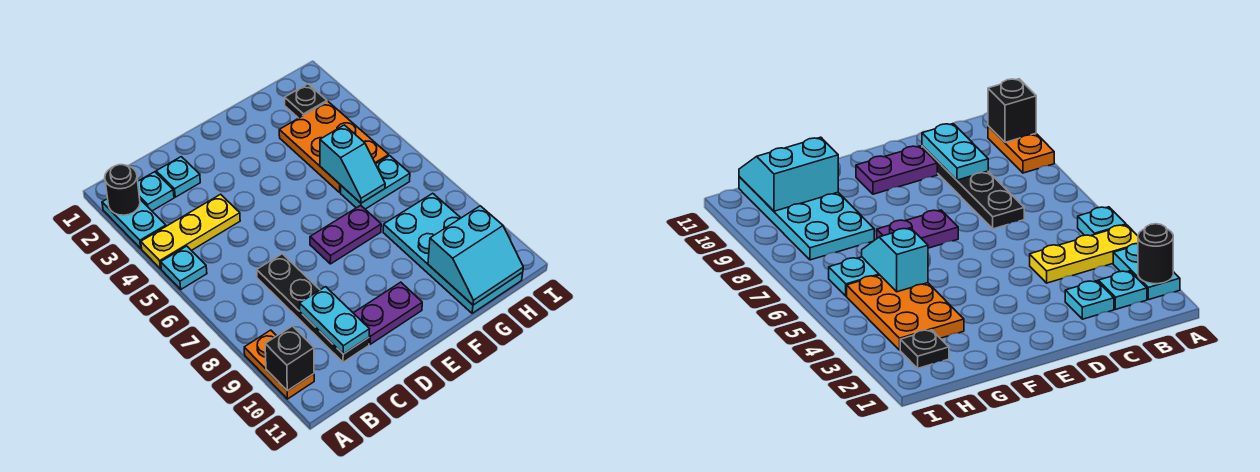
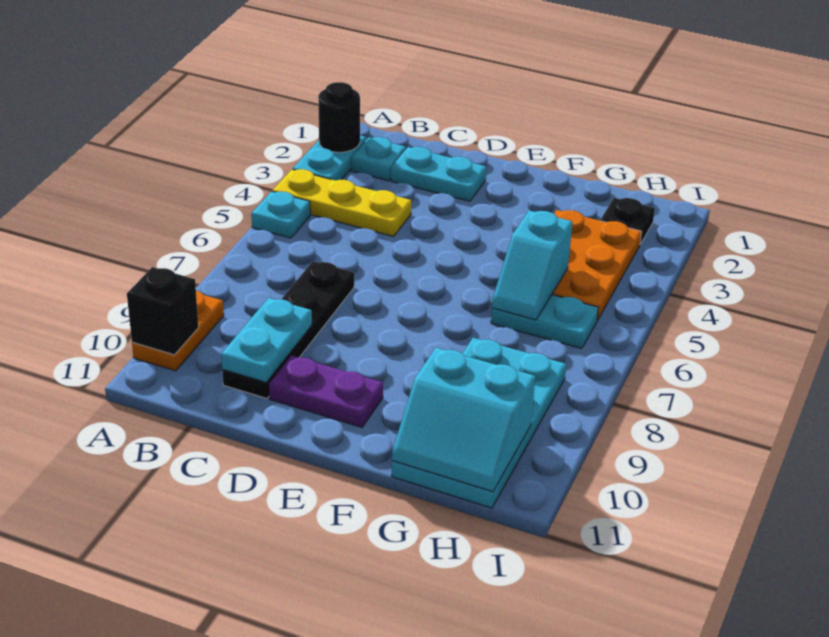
cyan plate C2 level 1 -> cyan plate C2:D2 level 1
purple plate E7:F7 level 1 -> none

